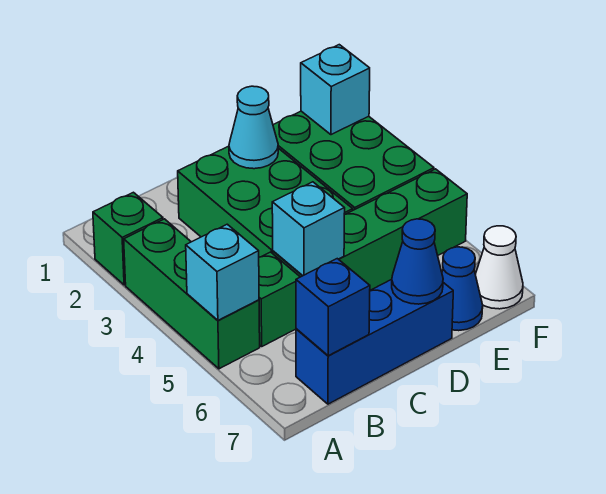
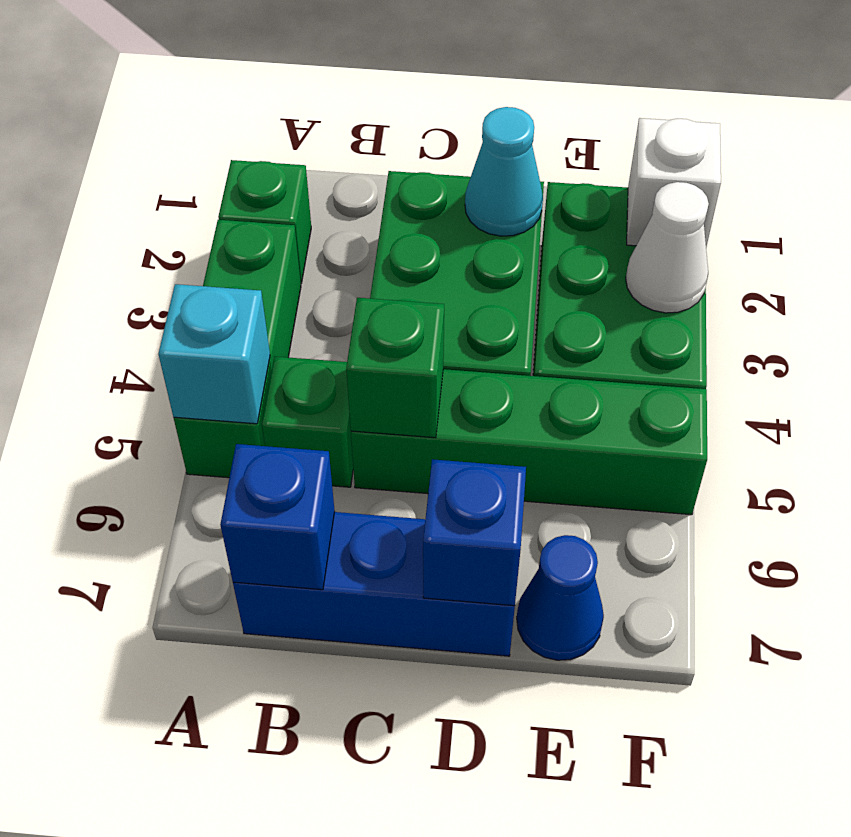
cyan brick C5 level 2 -> green brick C5 level 2
blue cone D7 level 2 -> blue brick D7 level 2
cyan brick F2 level 2 -> white brick F2 level 2
white cone F7 level 1 -> white cone F3 level 2

